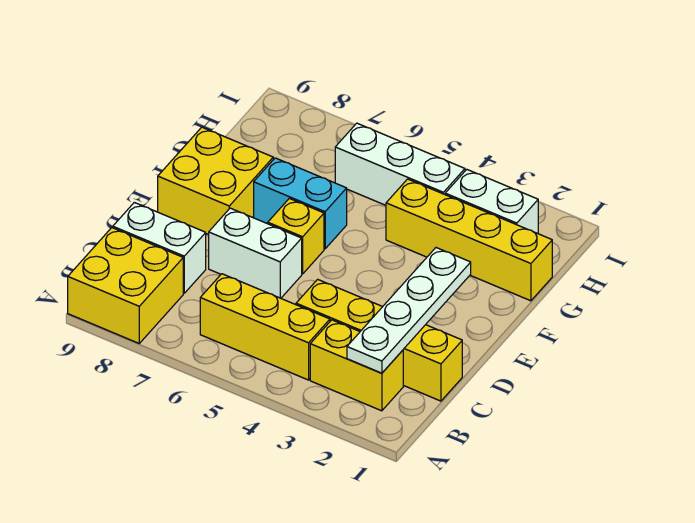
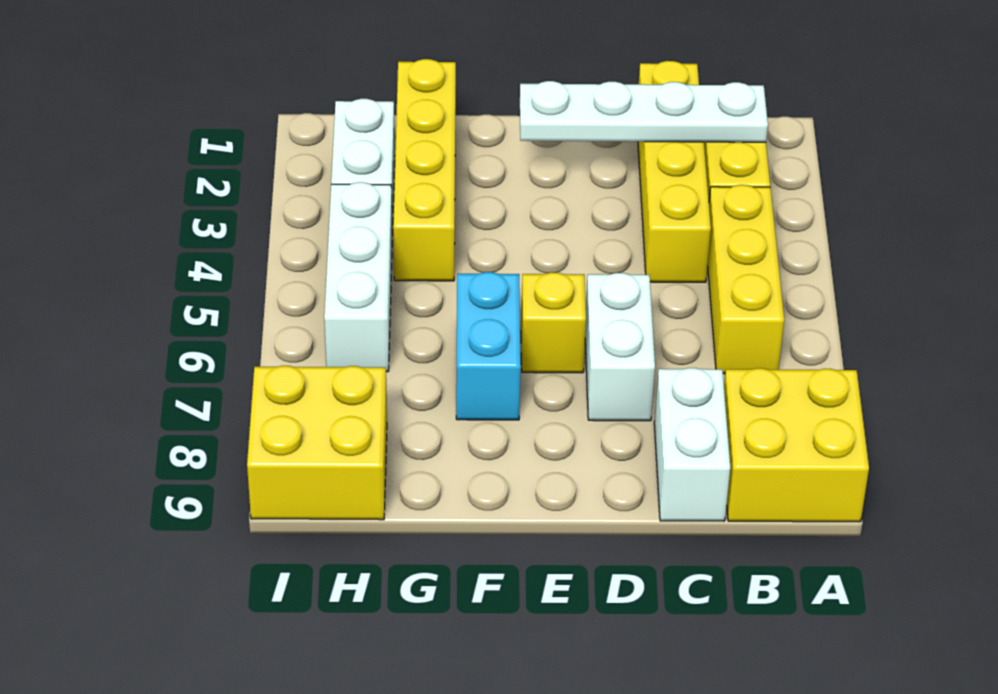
yellow brick E8:F9 level 1 -> yellow brick H8:I9 level 1

